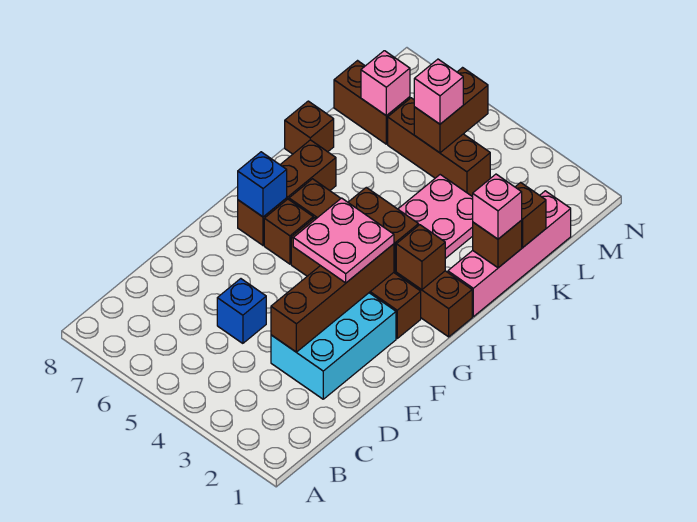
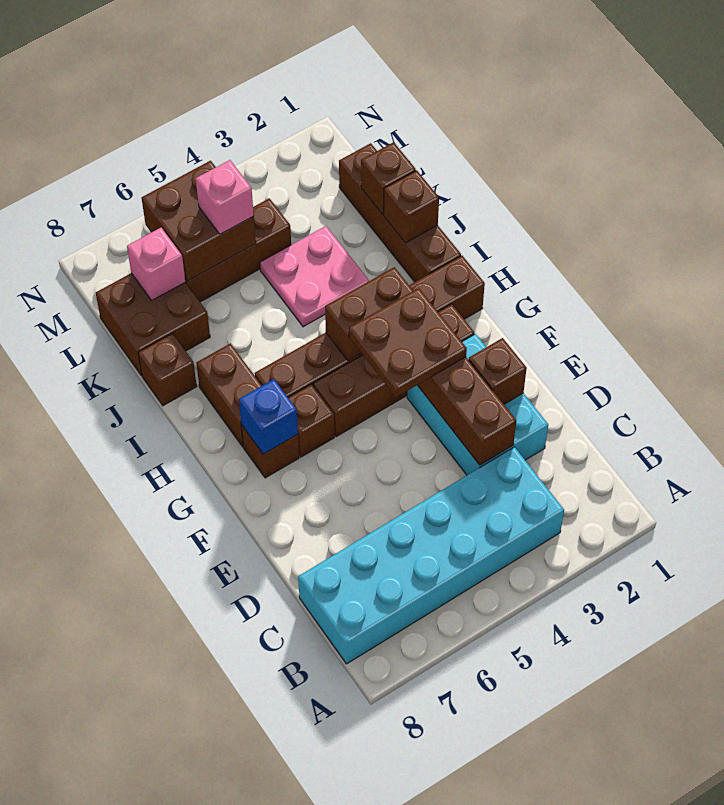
none -> cyan brick B3:C8 level 1
blue brick D5 level 1 -> none
pink plate F3:G4 level 3 -> brown plate F3:G4 level 3
brown brick H2 level 2 -> brown brick E2 level 2
pink brick I1:L1 level 1 -> brown brick I1:L1 level 1
pink brick J1 level 3 -> none
brown brick L5:M5 level 2 -> brown brick L5:M6 level 2
brown brick L7:L8 level 1 -> brown brick K7:L8 level 1

